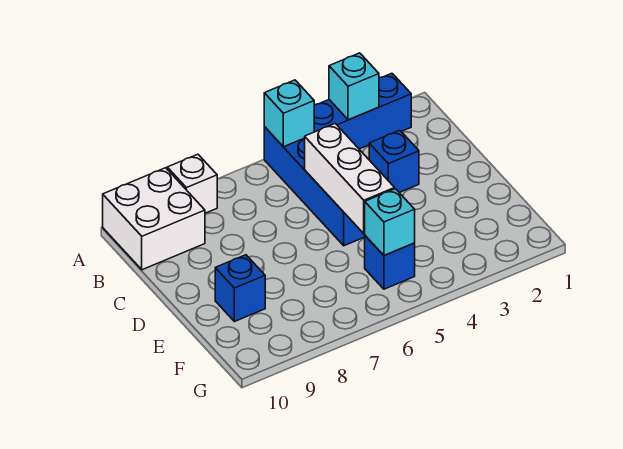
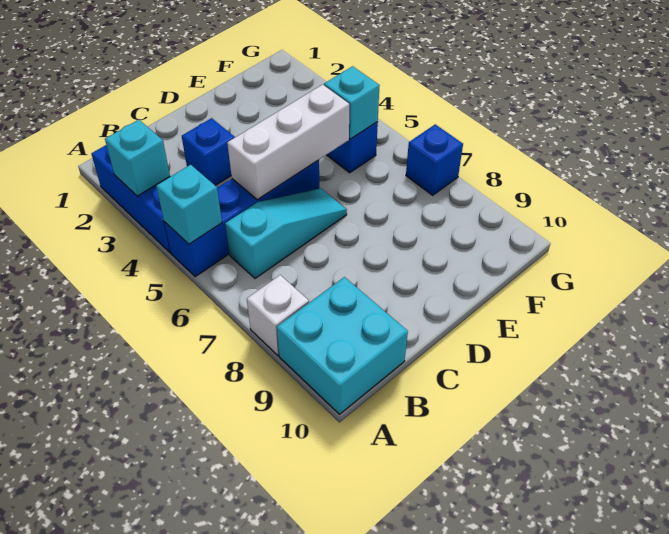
white brick A9:B10 level 1 -> cyan brick A9:B10 level 1
none -> cyan slope B6:D6 level 1 top B
blue brick E9 level 1 -> blue brick G7 level 1

